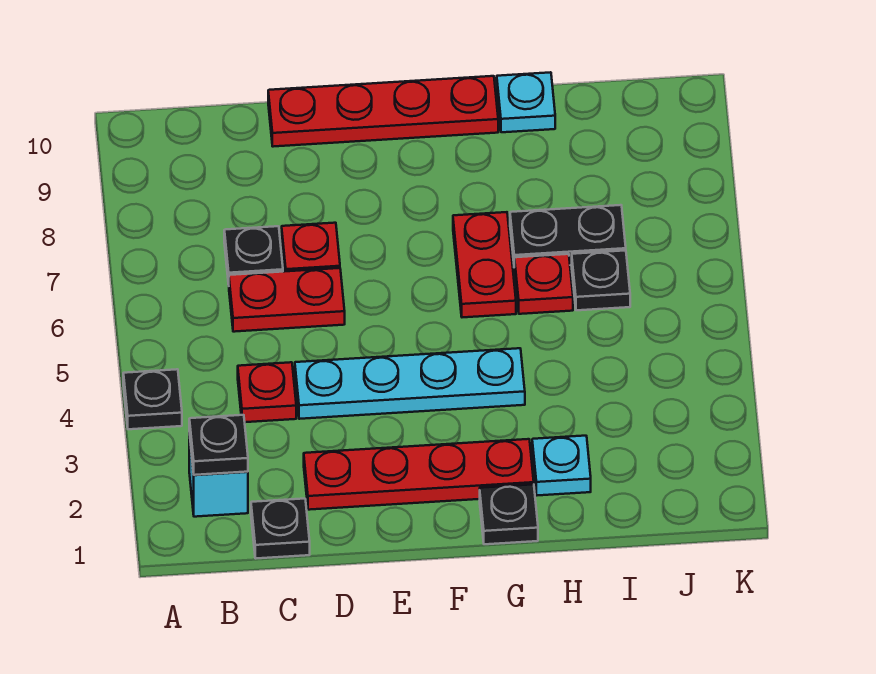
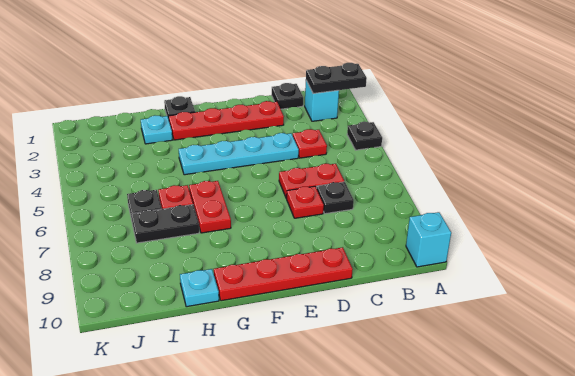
none -> cyan brick A10 level 1
black plate B2 level 2 -> black plate A2:B2 level 2

